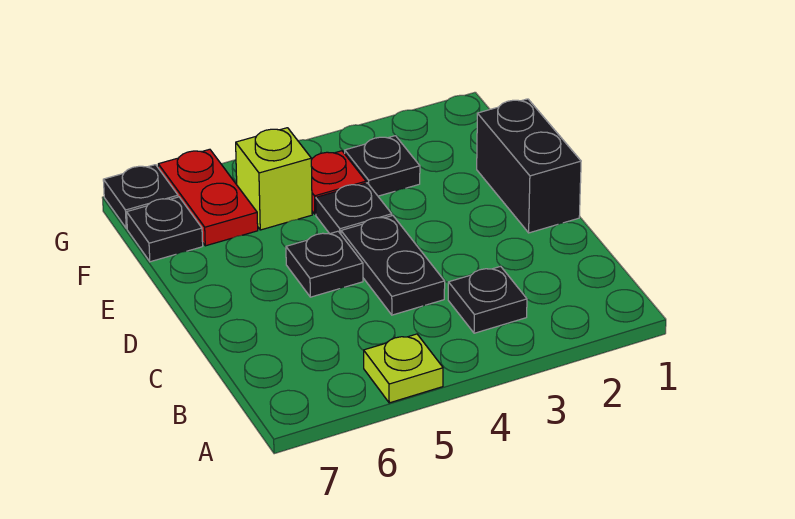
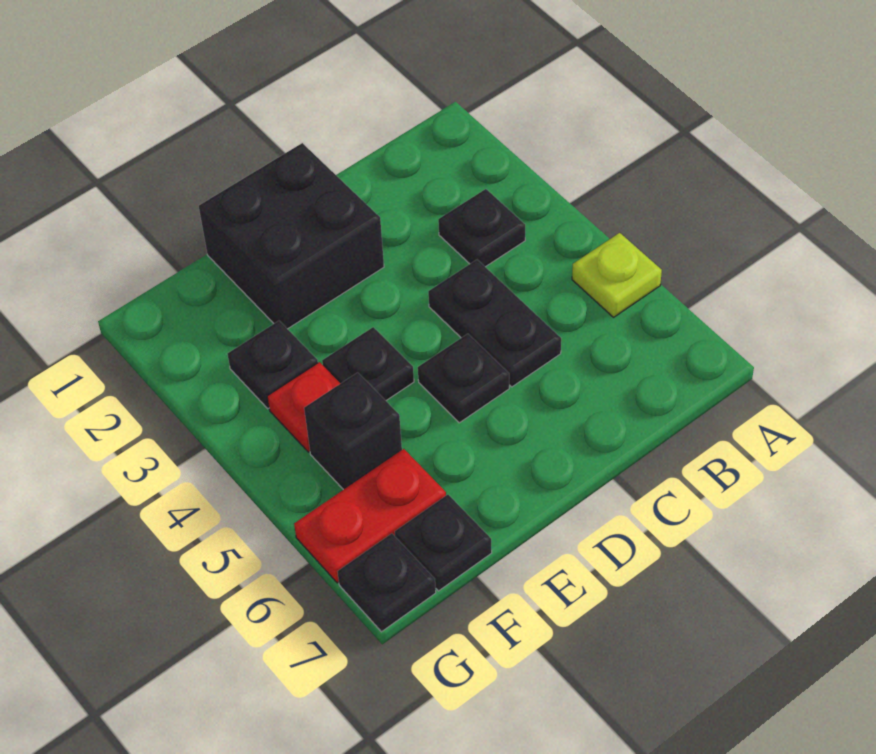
black plate C4:D4 level 1 -> black plate C4:C5 level 1
black brick D1:E1 level 1 -> black brick D1:E2 level 1
lime brick F5 level 1 -> black brick F5 level 1

